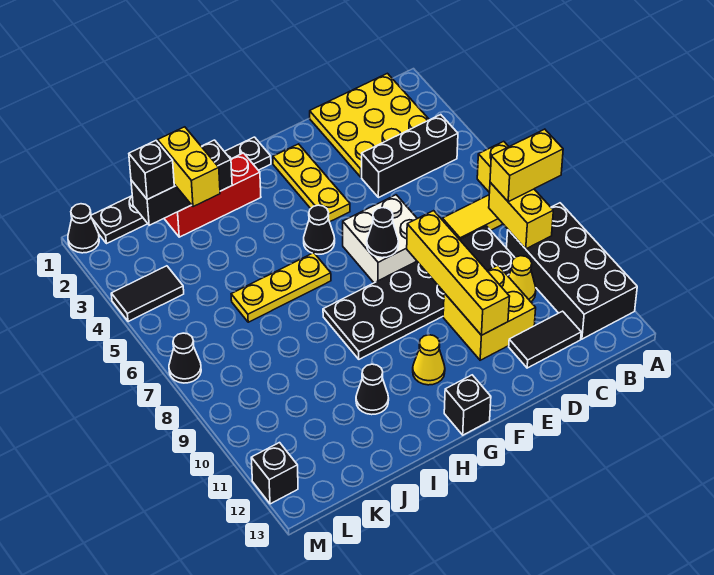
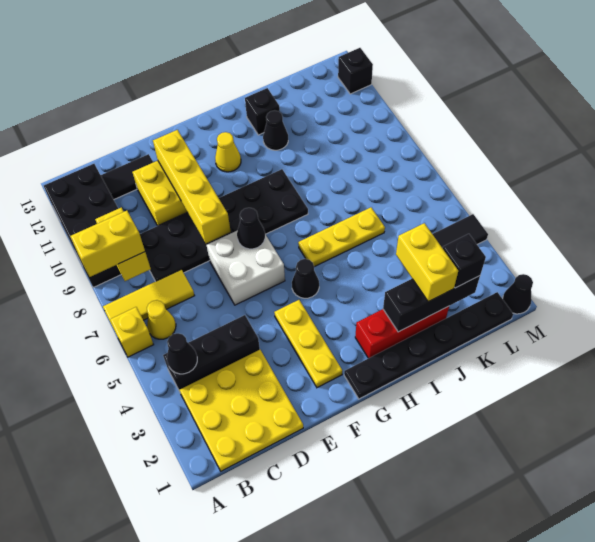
yellow cone C10 level 1 -> yellow cone B6 level 1
black brick G13 level 1 -> black brick I12 level 1
black cone M7 level 1 -> black cone B4 level 2

